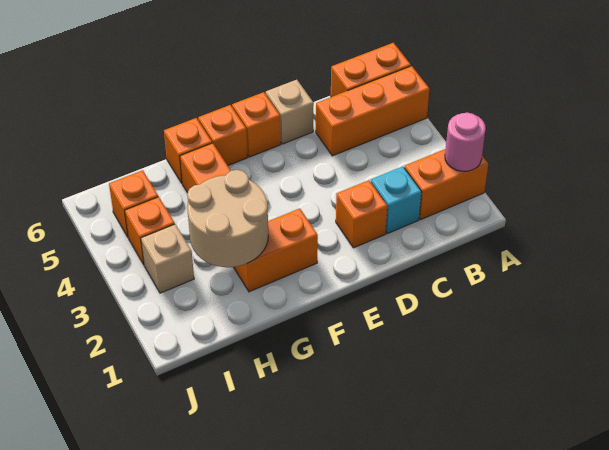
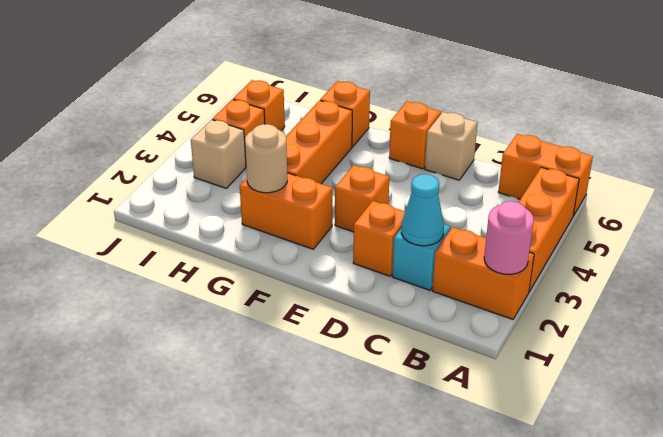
orange brick A5:C5 level 1 -> orange brick A3:A5 level 1
none -> cyan cone C2 level 2
orange brick F6 level 1 -> orange brick E3 level 1
tan round brick G2:H3 level 2 -> tan round brick G2 level 2

